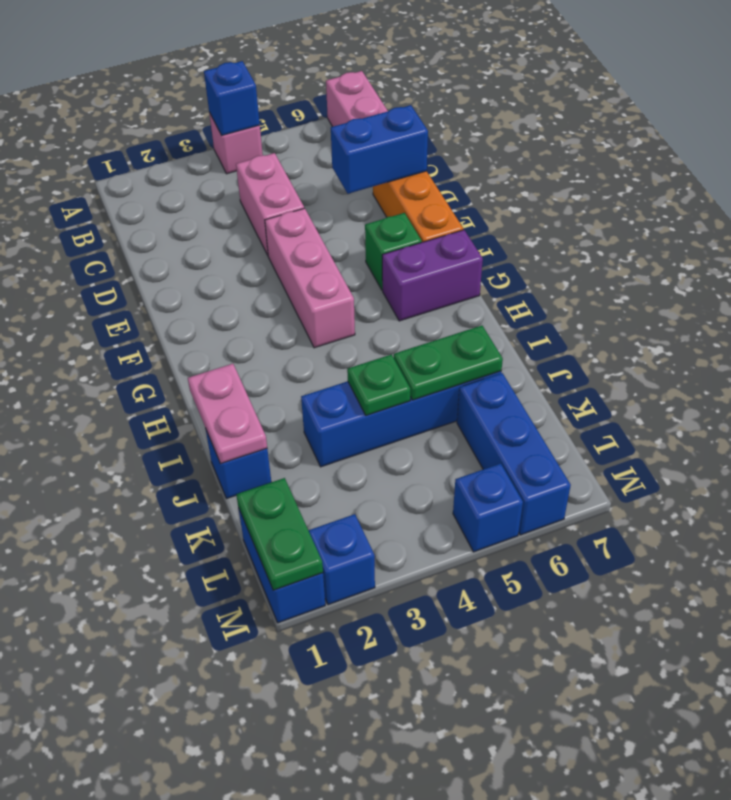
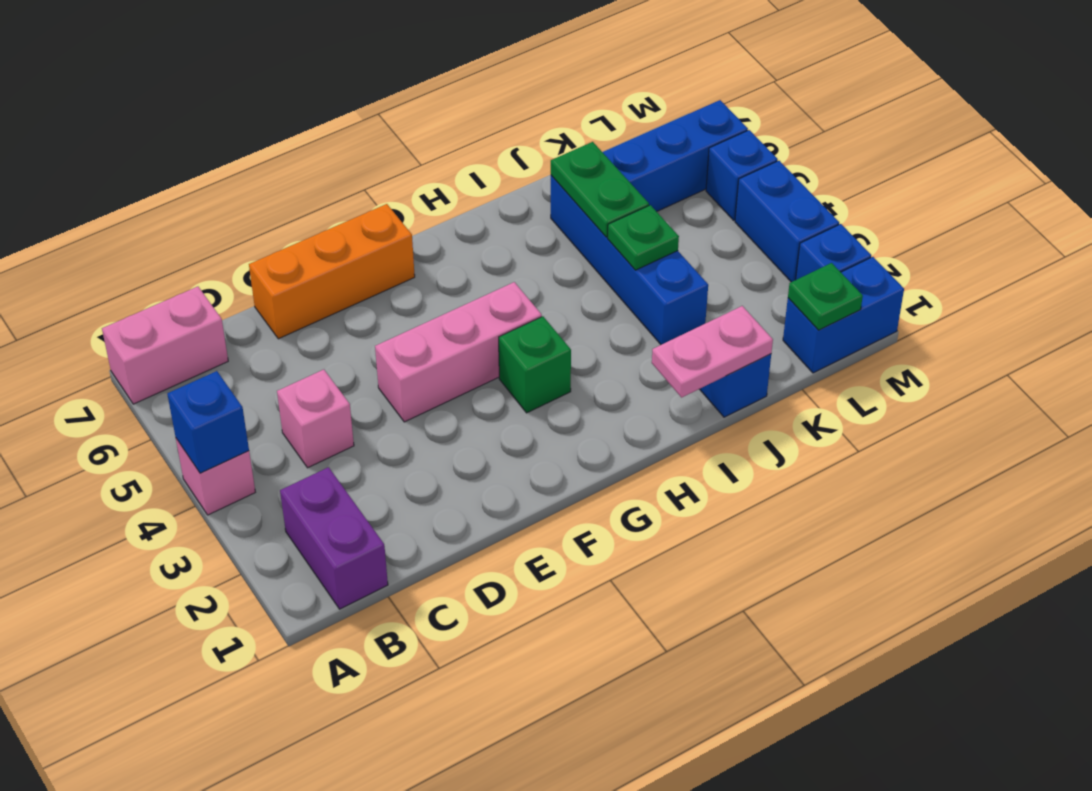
pink brick C4:D4 level 1 -> pink brick C4 level 1
blue brick D6:D7 level 2 -> blue brick M3:M4 level 1
green brick F6 level 1 -> green brick G3 level 1
purple brick G6:G7 level 1 -> purple brick B1:B2 level 1
green plate L1:M1 level 2 -> green plate L1 level 2

